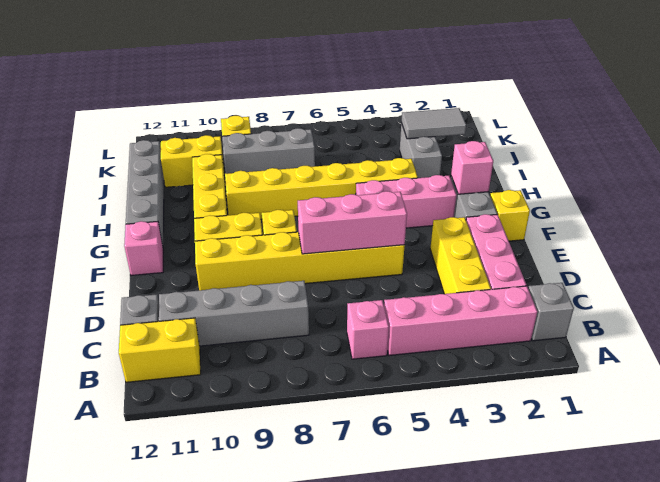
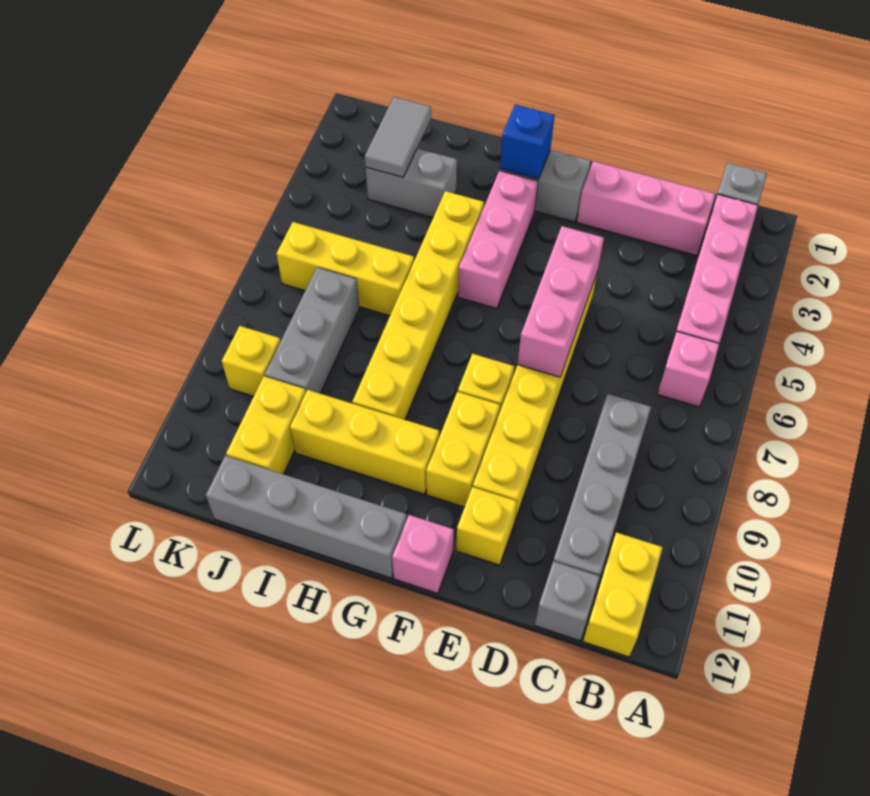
yellow brick C3:E3 level 1 -> yellow brick I6:K6 level 1
yellow brick F1 level 1 -> yellow brick E11 level 1
pink brick G2 level 2 -> blue brick G2 level 2

